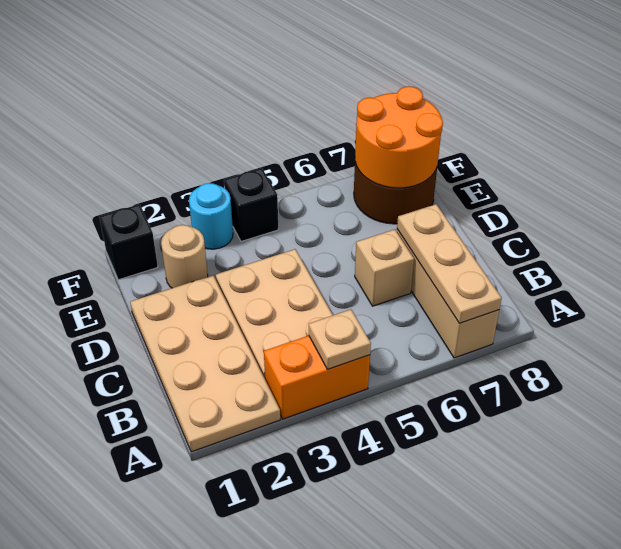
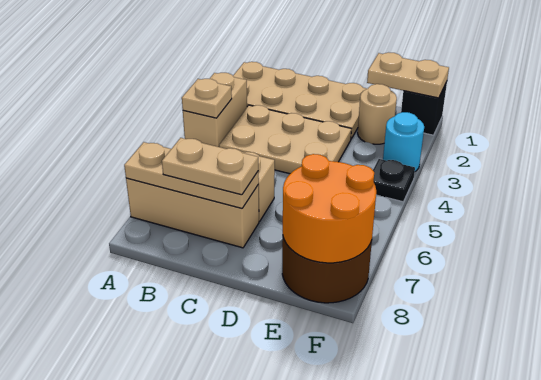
orange brick A3:A4 level 1 -> tan brick A3:A4 level 1
none -> tan plate B7:C7 level 3
none -> tan plate E1:F1 level 2
black brick F4 level 1 -> black plate F4 level 1

